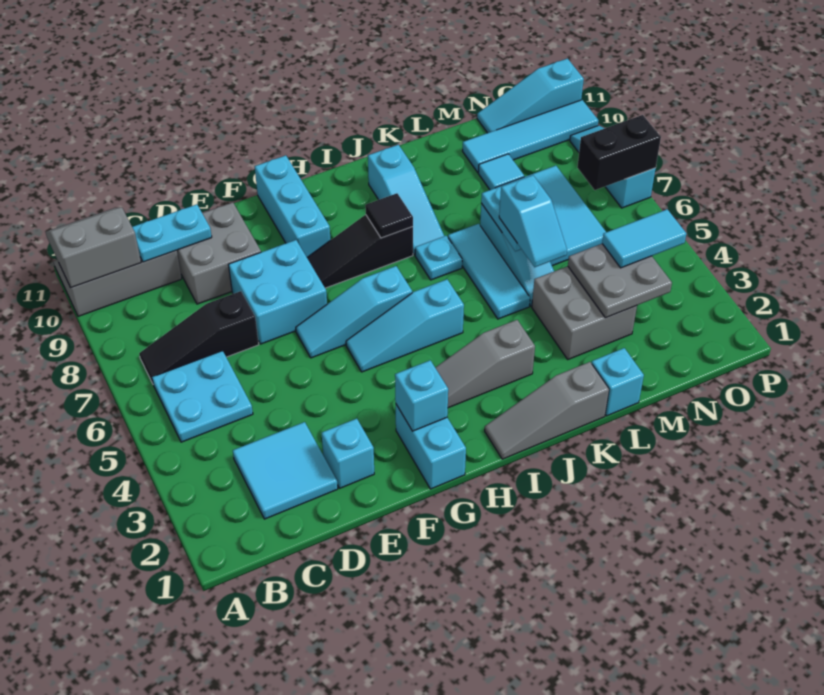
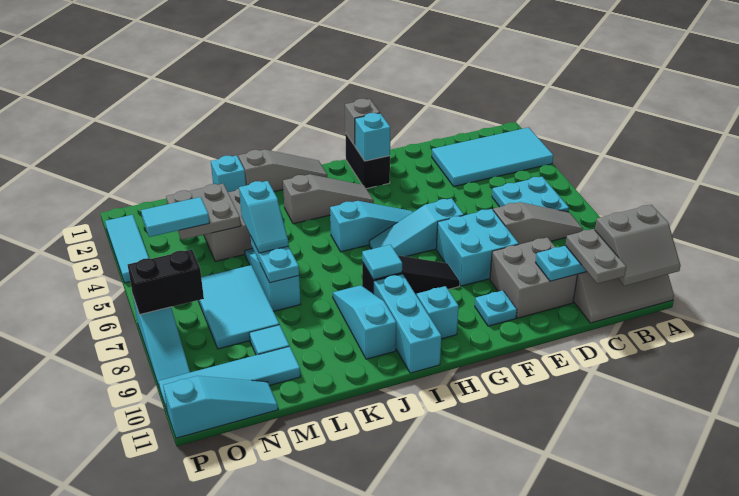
black slope B7:D7 level 1 top D -> grey slope B7:D7 level 1 top D
cyan tile C2:D3 level 1 -> cyan tile A2:D3 level 1
none -> grey plate C10:C11 level 3
cyan brick E2 level 1 -> cyan brick H10 level 1
cyan slope F6:H6 level 1 top H -> cyan slope F6:H6 level 1 top F
cyan brick G1:G2 level 1 -> black brick G1:G2 level 1
none -> grey brick G1 level 2
cyan brick G9:G11 level 1 -> cyan brick I9:I11 level 1
black tile I8 level 2 -> cyan tile I8 level 2
cyan plate J7 level 1 -> cyan plate F10 level 1
cyan tile K5:K7 level 1 -> cyan tile P2:P4 level 1
cyan slope L5:L6 level 3 top 6 -> cyan slope L5:L6 level 3 top 5

